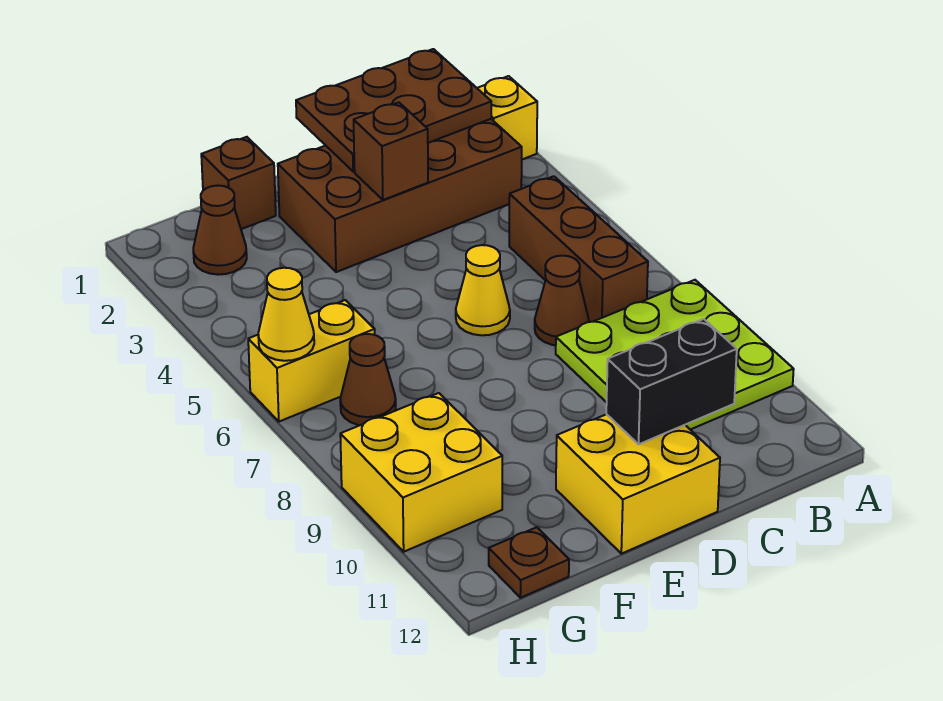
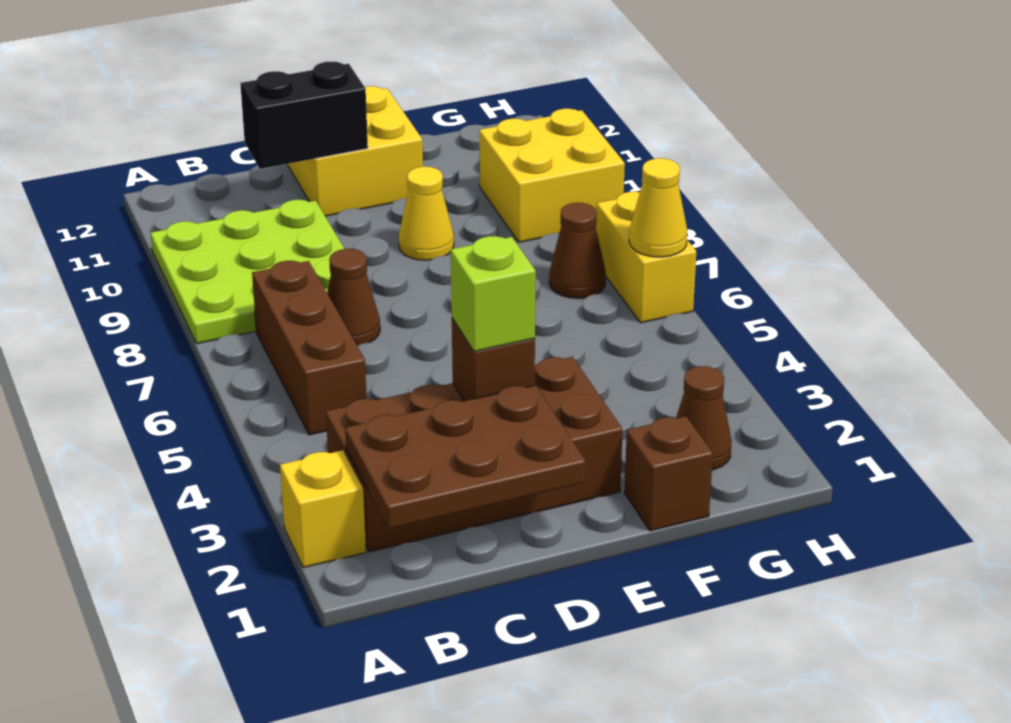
none -> lime brick D3 level 3
yellow cone D6 level 1 -> yellow cone E9 level 1
yellow brick G6:H6 level 1 -> yellow brick H6:H7 level 1
brown plate G12 level 1 -> none

